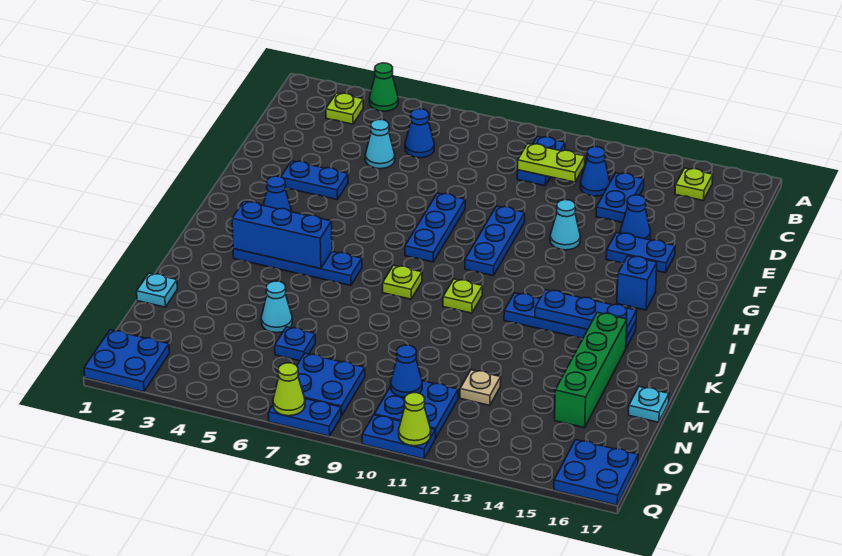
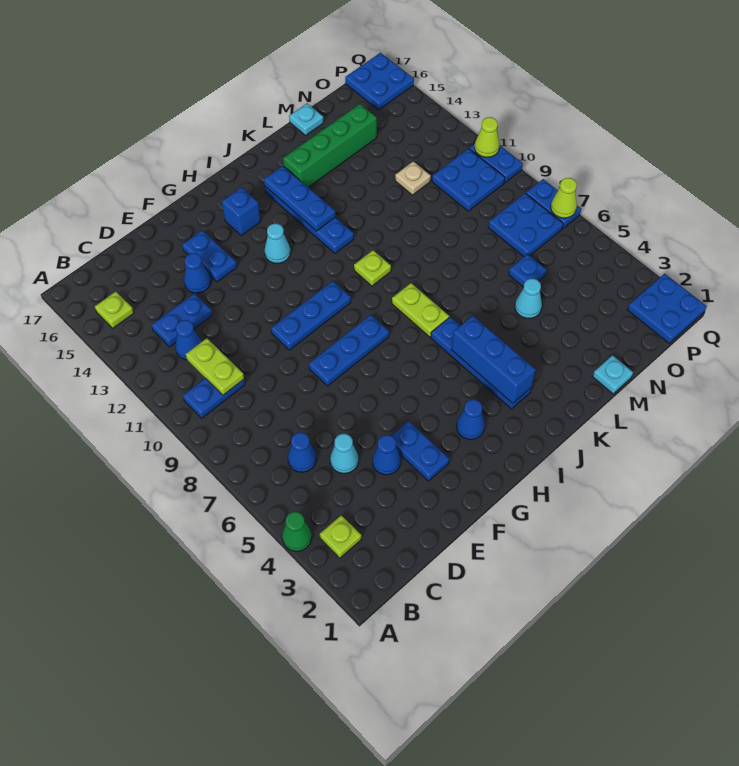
cyan cone F12 level 1 -> cyan cone H13 level 1
lime plate J8 level 1 -> lime plate J7:J8 level 1
blue cone O10 level 2 -> blue cone E4 level 1

